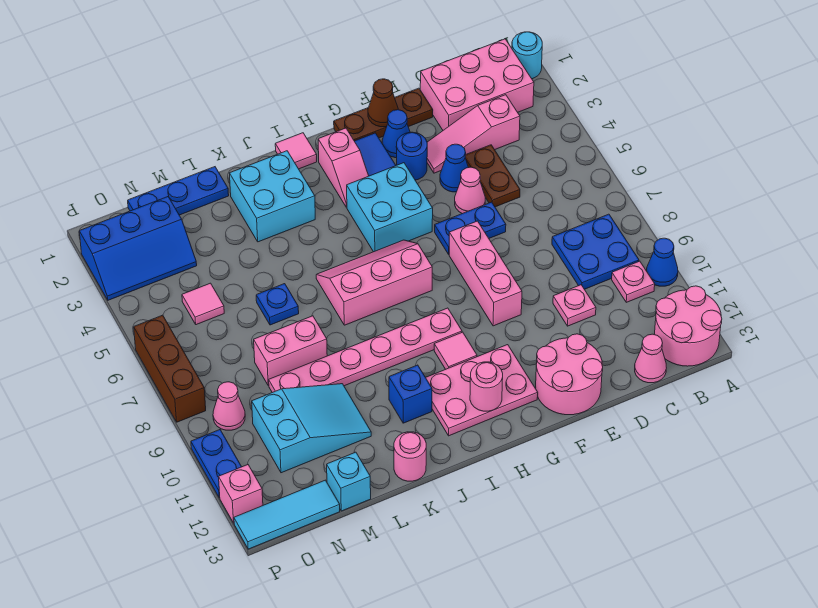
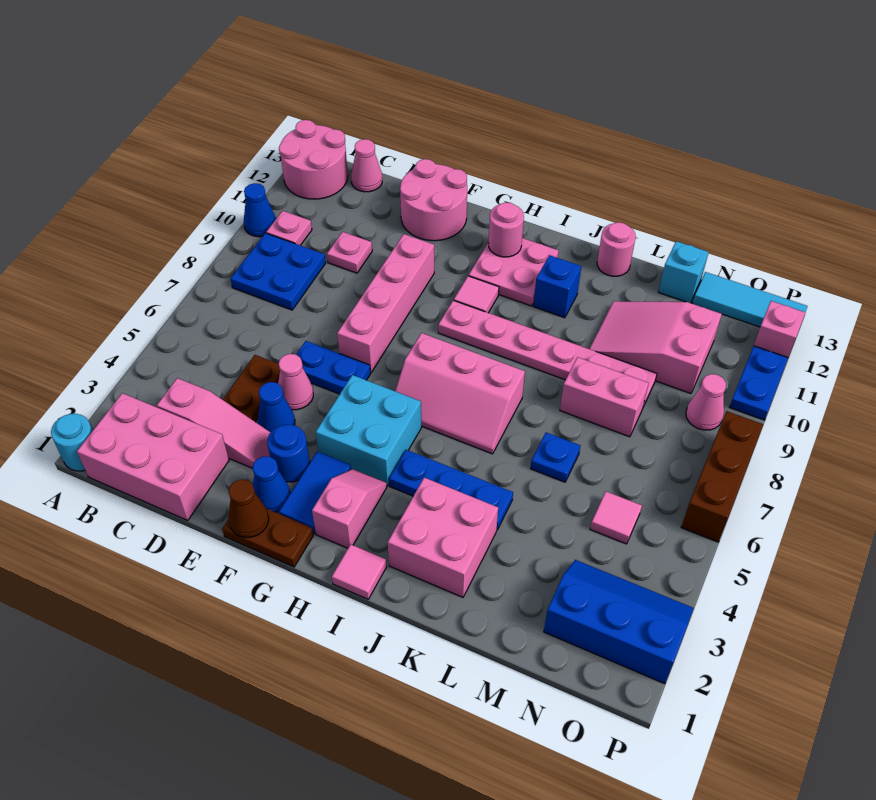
brown plate E1:G1 level 1 -> brown plate F1:G1 level 1
pink brick F7:F9 level 1 -> pink brick F7:F10 level 1
pink plate G11:I12 level 1 -> pink plate H11:I12 level 1
cyan brick J2:K3 level 1 -> pink brick J2:K3 level 1
blue plate L1:N1 level 1 -> blue plate I4:K4 level 1
cyan slope L10:N11 level 1 top N -> pink slope L10:N11 level 1 top N

